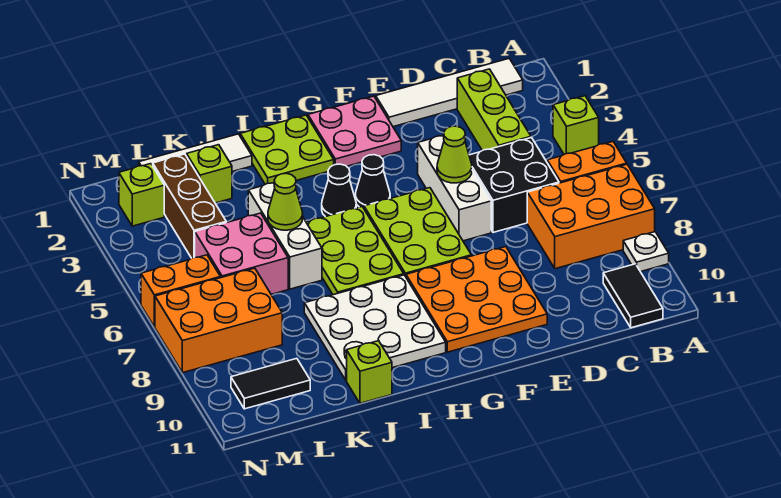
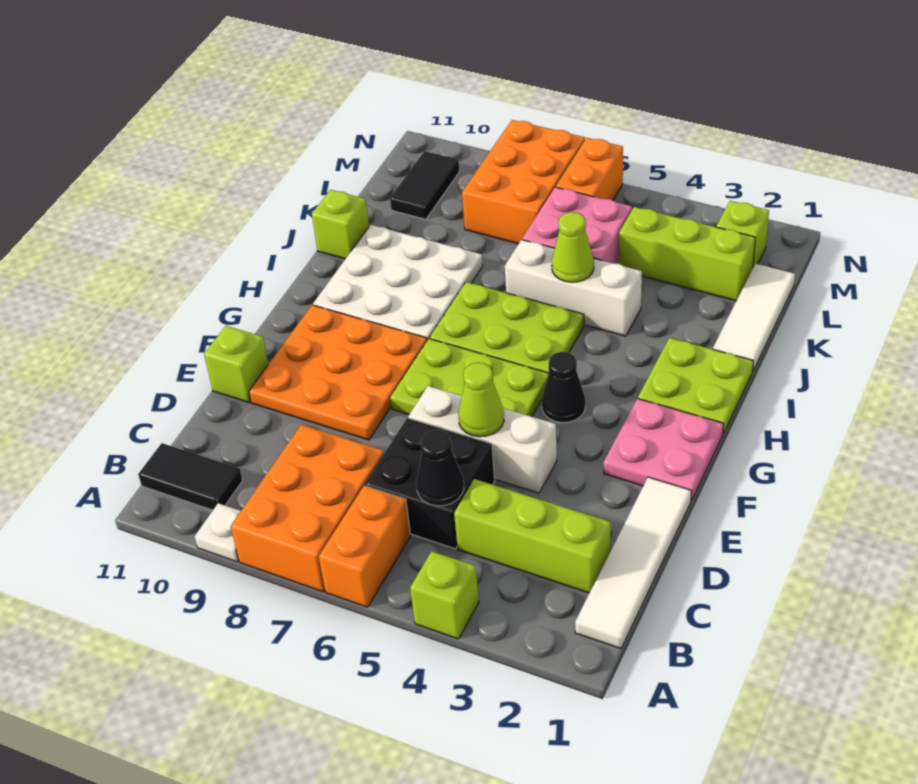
black cone H4 level 1 -> black cone C5 level 2
lime brick K2 level 1 -> lime brick E11 level 1
brown brick L2:L4 level 1 -> lime brick L2:L4 level 1

